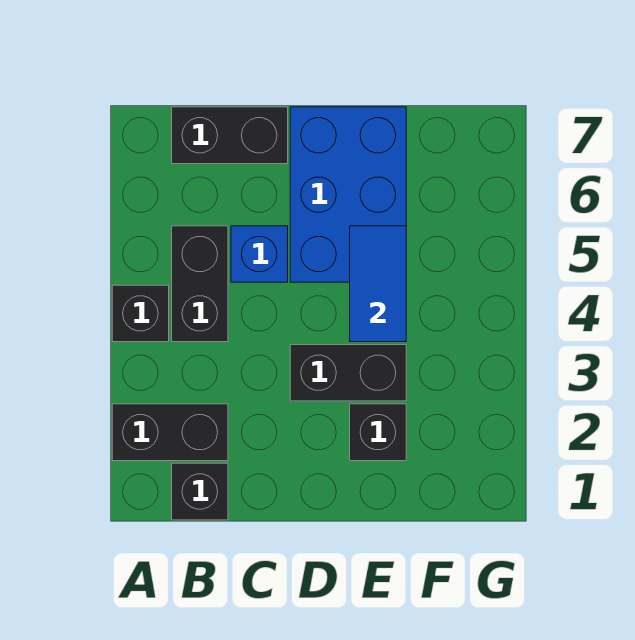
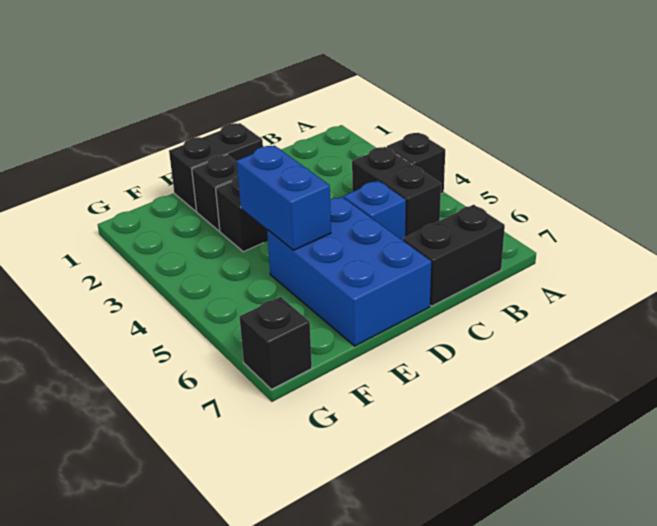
black brick A2:B2 level 1 -> black brick D1:E1 level 1
black brick B1 level 1 -> black brick G7 level 1
blue tile E4:E5 level 2 -> blue brick E4:E5 level 2

